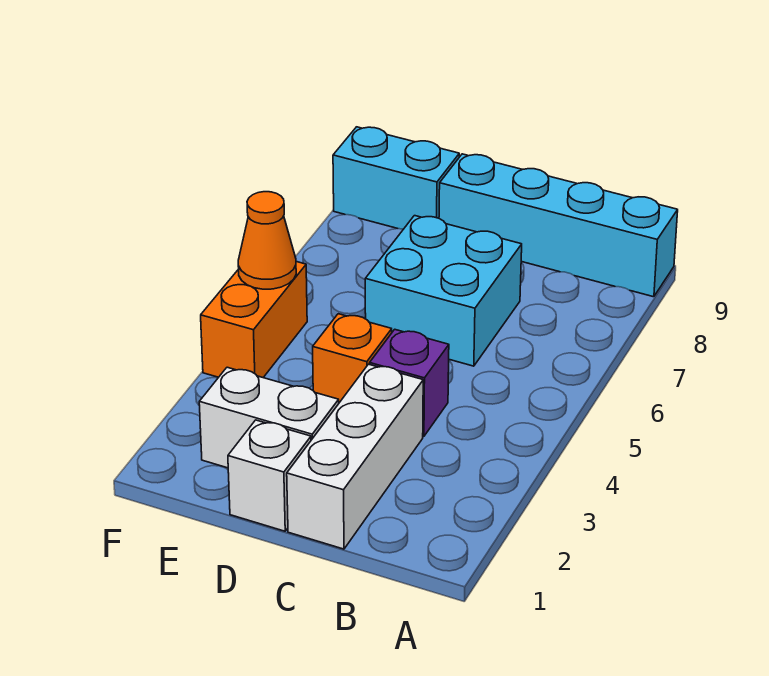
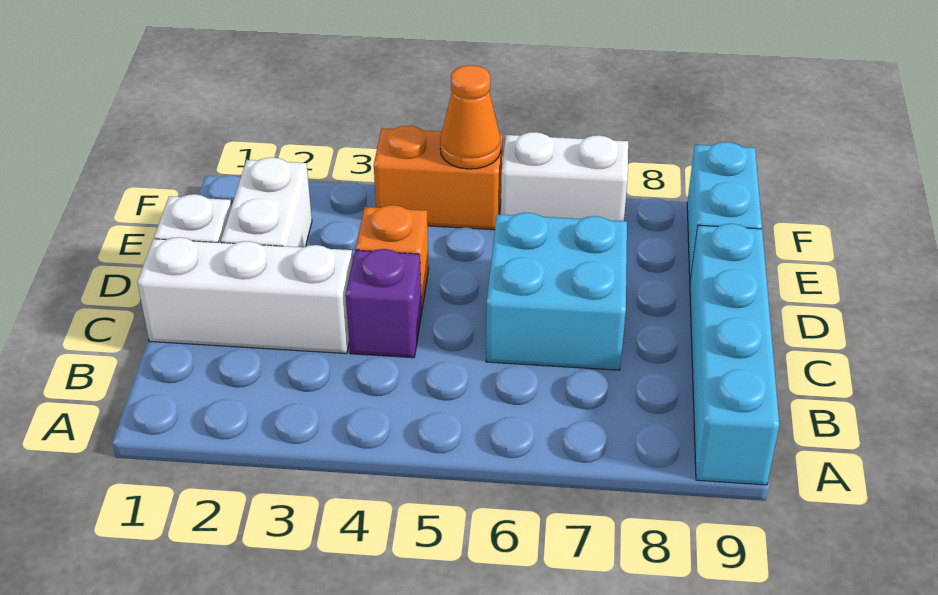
none -> white brick F6:F7 level 1

